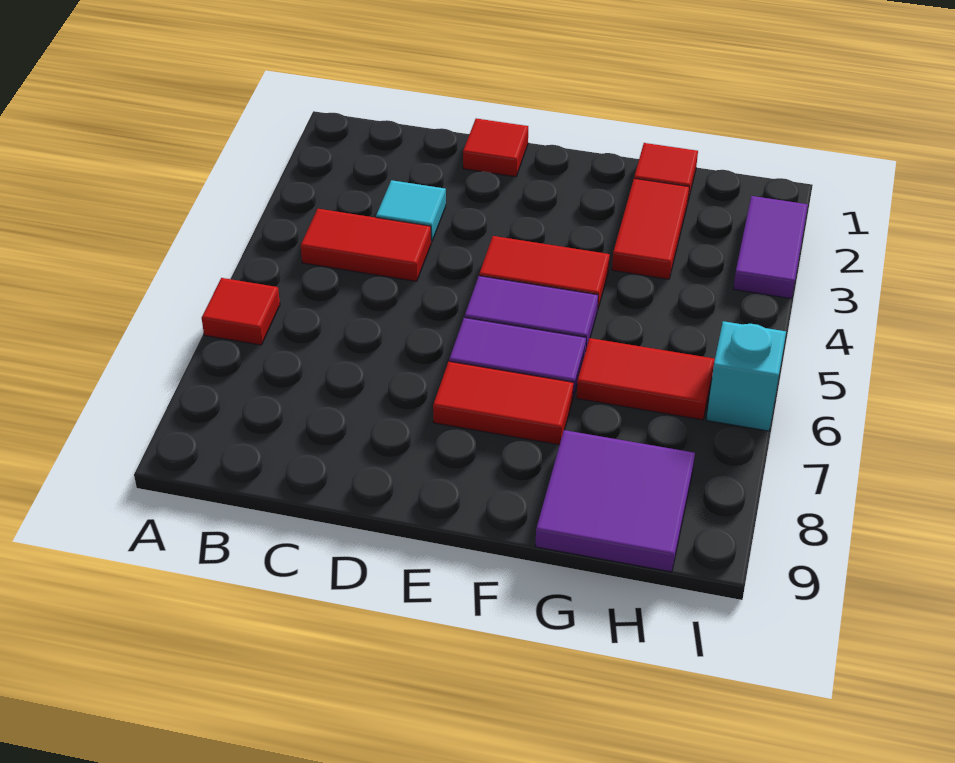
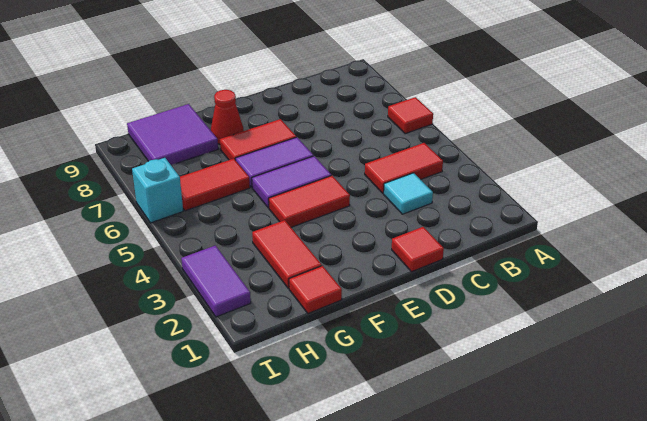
none -> red cone F8 level 1

